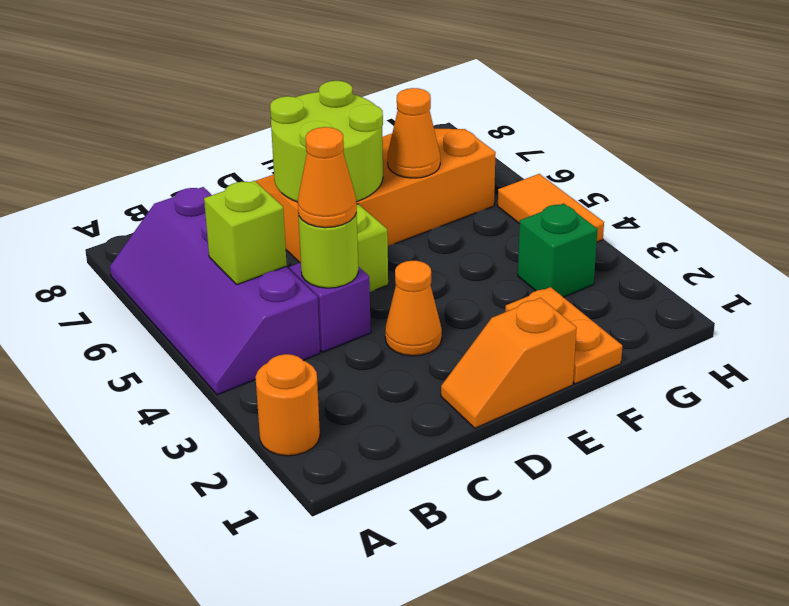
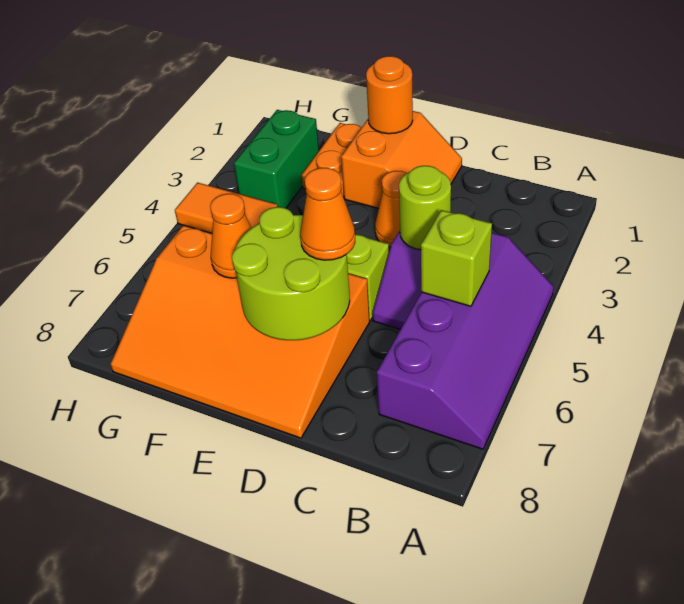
orange round brick A2 level 1 -> orange round brick E1 level 2
orange cone C4 level 3 -> orange cone D6 level 3
orange slope D1:E1 level 1 top E -> orange slope D1:E2 level 1 top E
green brick G3 level 1 -> green brick G2:G3 level 1
orange tile H4:H5 level 1 -> orange tile G4:H4 level 1

